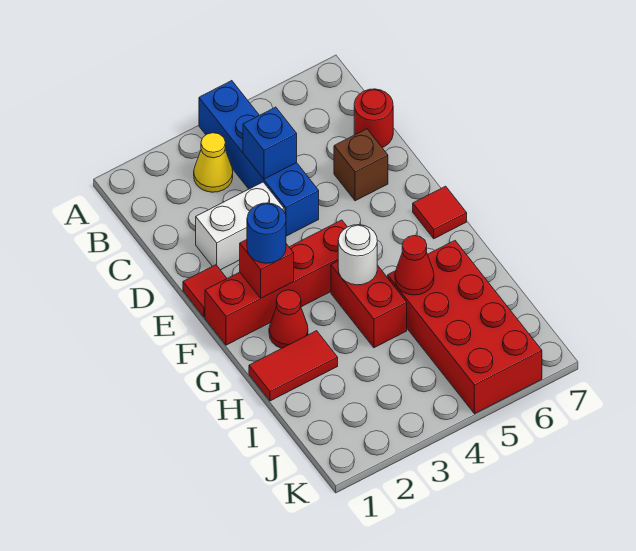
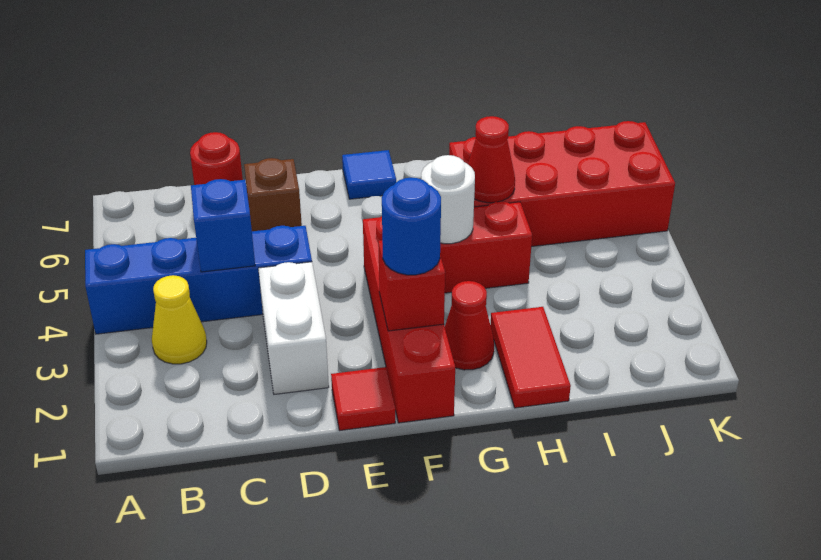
red tile F7 level 1 -> blue tile F7 level 1

